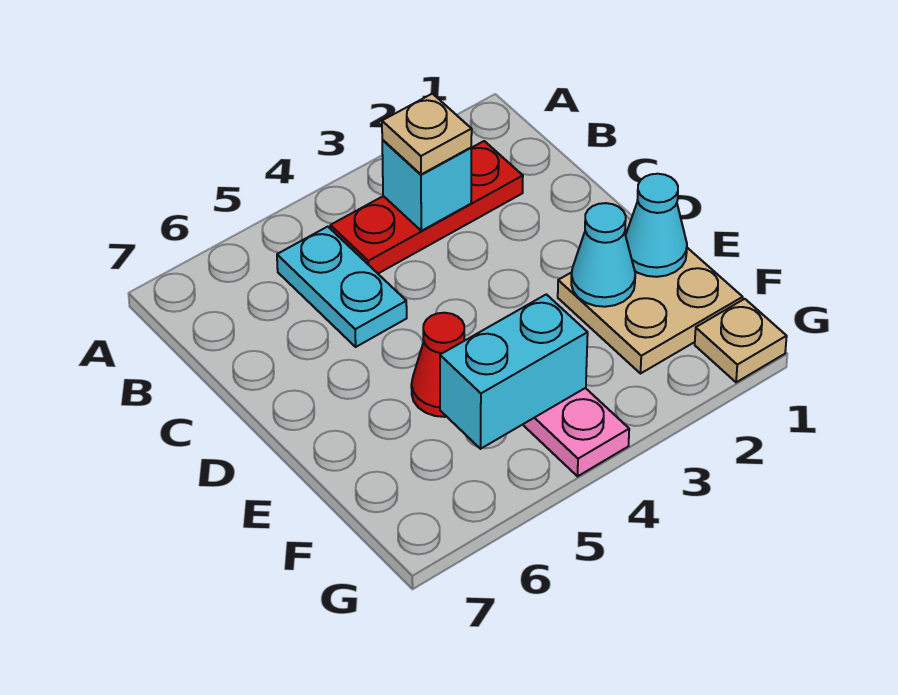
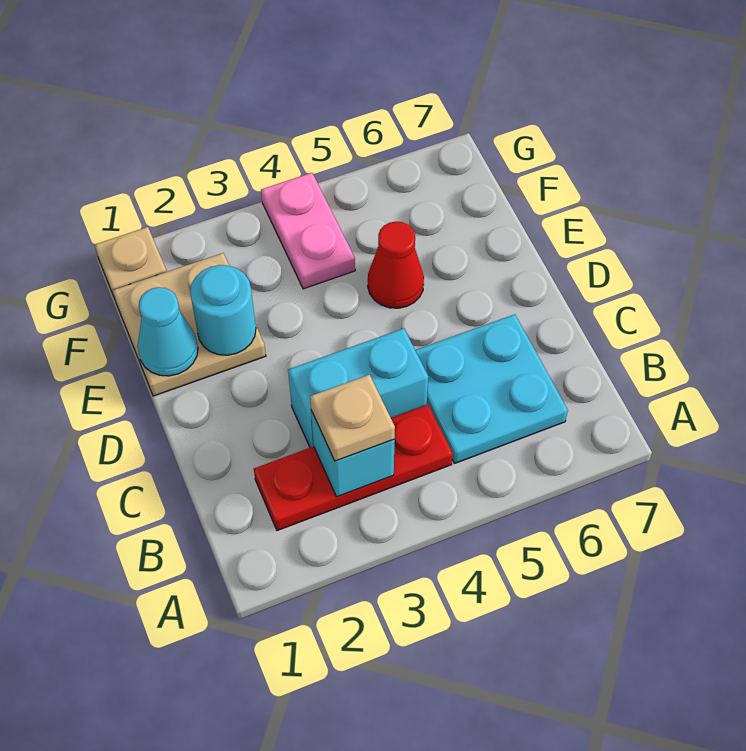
cyan plate B5:C5 level 1 -> cyan plate B5:C6 level 1
cyan cone E2 level 2 -> cyan round brick E2 level 2
cyan brick F4:F5 level 2 -> cyan brick C3:C4 level 1

